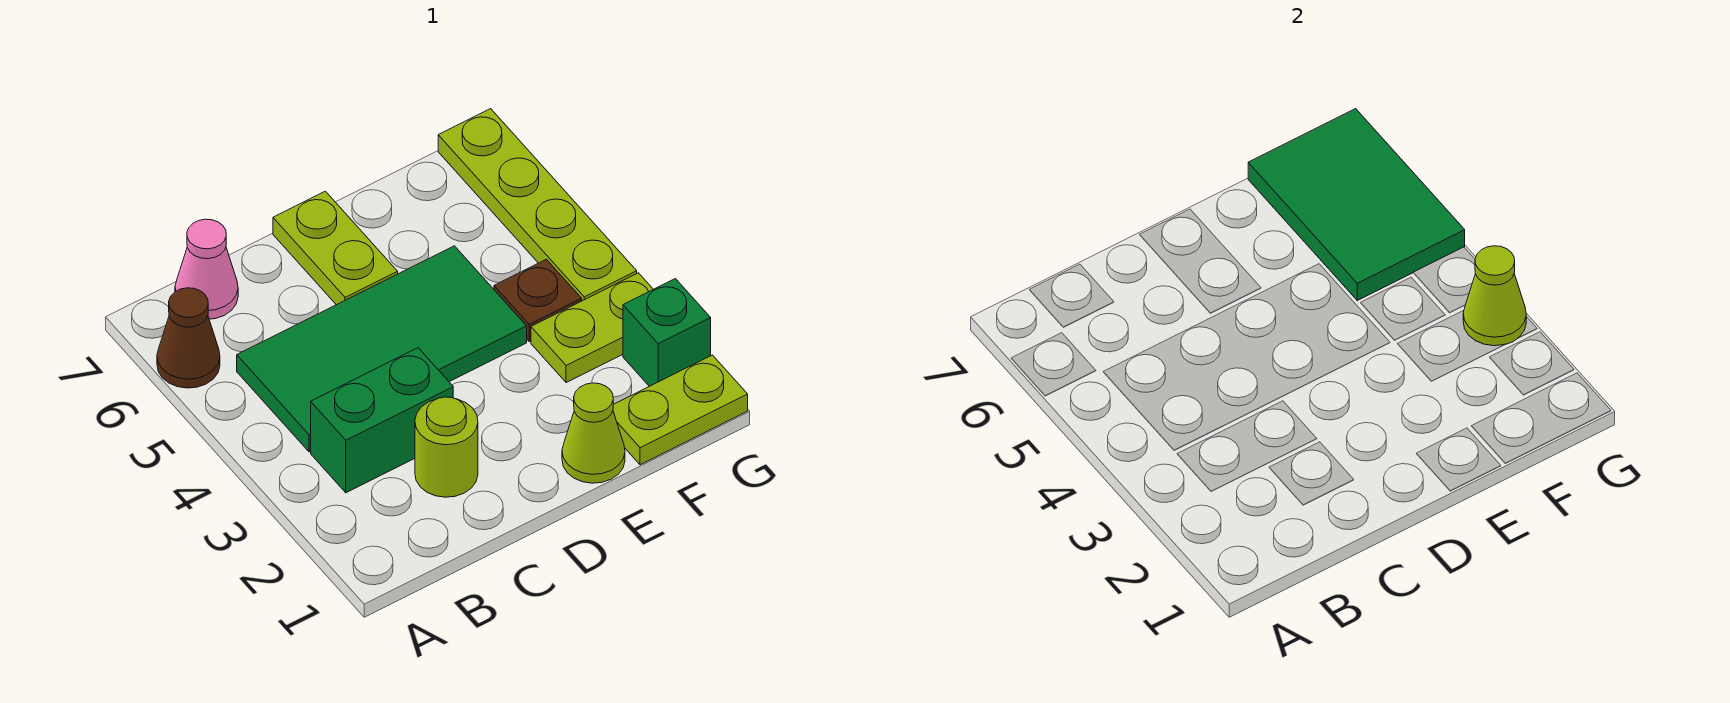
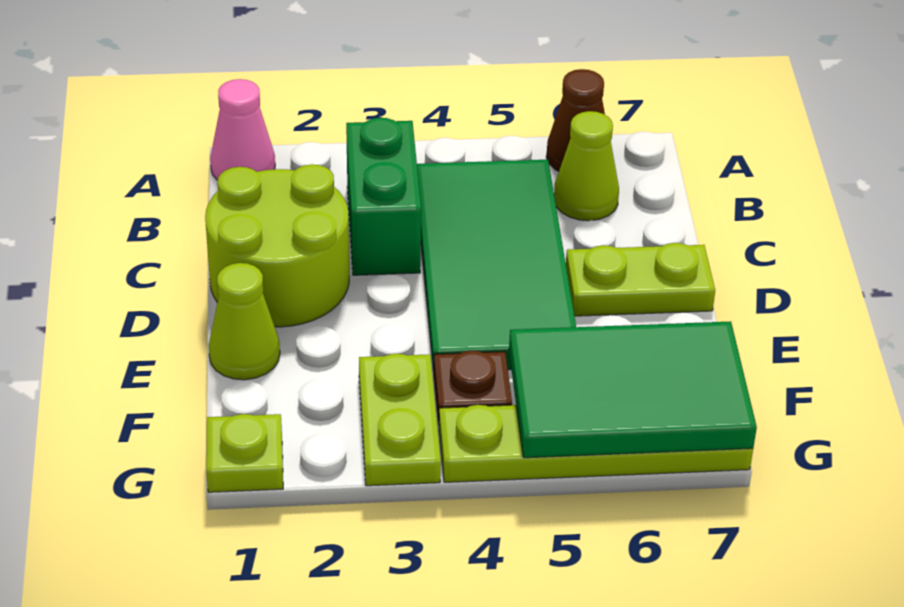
pink cone B7 level 1 -> pink cone A1 level 1
lime round brick C2 level 1 -> lime round brick C1:D2 level 1
lime plate F1:G1 level 1 -> lime plate G1 level 1
green brick G2 level 1 -> none
lime cone G3 level 2 -> lime cone B6 level 1

